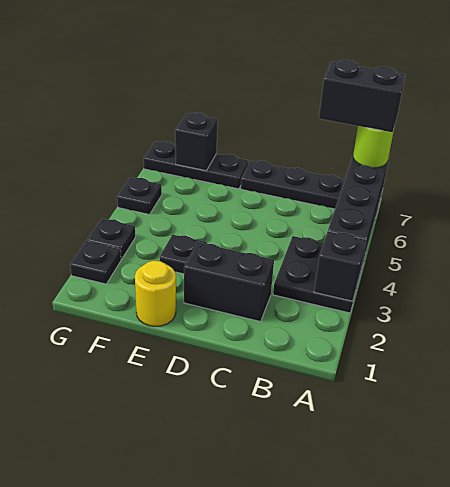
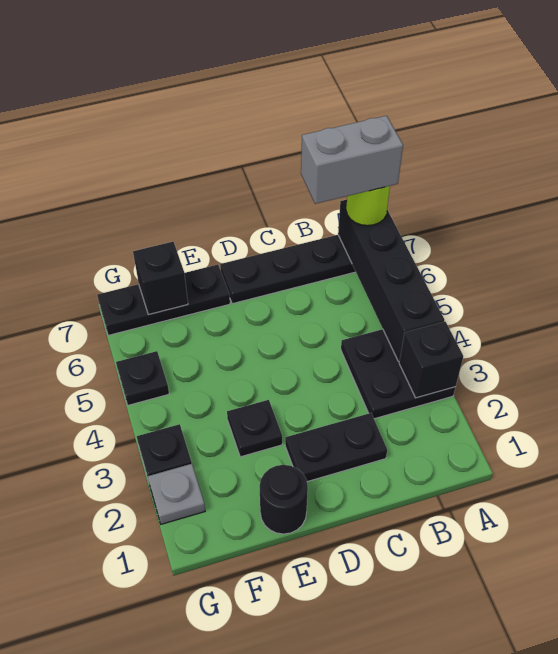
black brick A7:B7 level 4 -> grey brick A7:B7 level 4
black brick C2:D2 level 1 -> black plate C2:D2 level 1
yellow round brick E1 level 1 -> black round brick E1 level 1
black plate G2 level 1 -> grey plate G2 level 1

